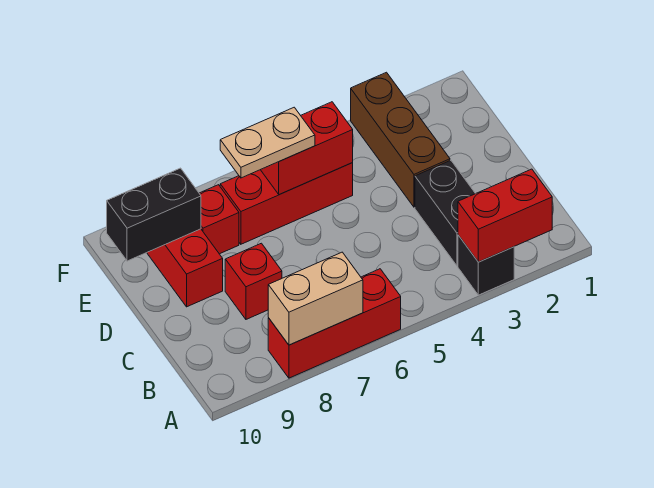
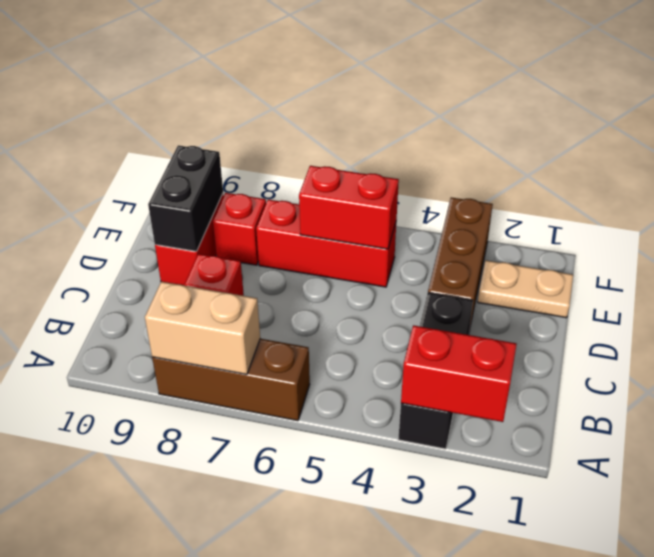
red brick A6:A8 level 1 -> brown brick A6:A8 level 1
tan plate E6:E7 level 3 -> tan plate E1:E2 level 1
black brick E9:E10 level 2 -> black brick D9:E9 level 2

